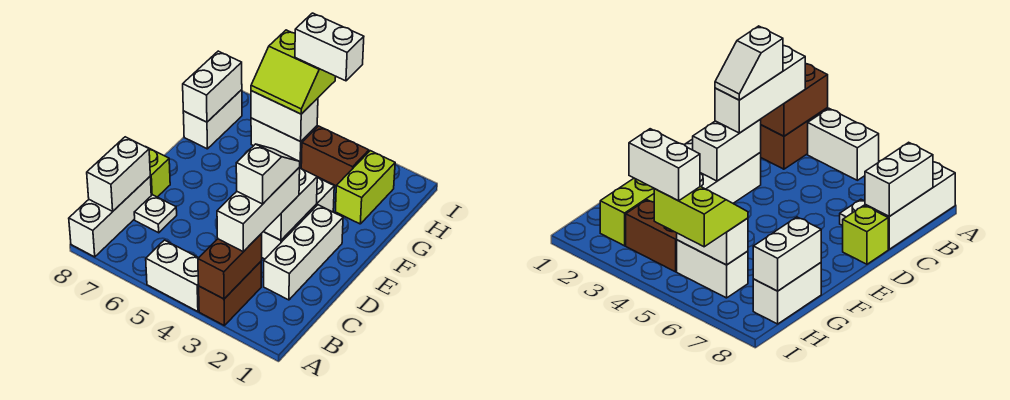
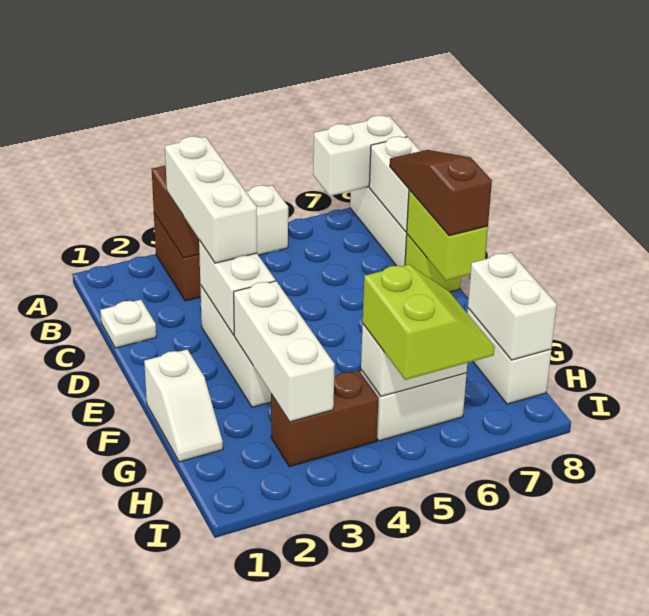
white brick C2:E2 level 1 -> white brick F3:H3 level 2
white slope C3:D3 level 4 top C -> white slope F1:G1 level 1 top F
white plate C7 level 1 -> white plate C1 level 1
none -> brown slope C8:E8 level 3 top E
lime brick G2:H2 level 1 -> lime brick D8:E8 level 2
lime slope H5:I6 level 3 top I -> lime slope H5:I6 level 3 top 5
white brick I4:I5 level 4 -> white brick A7:A8 level 2

